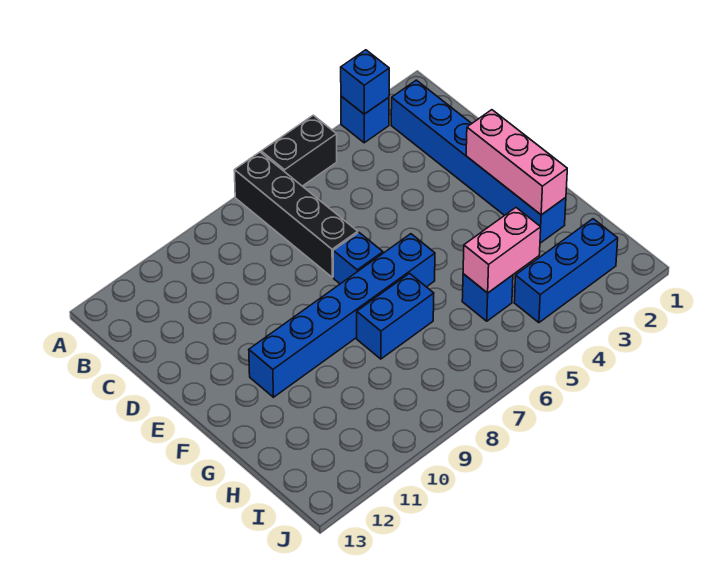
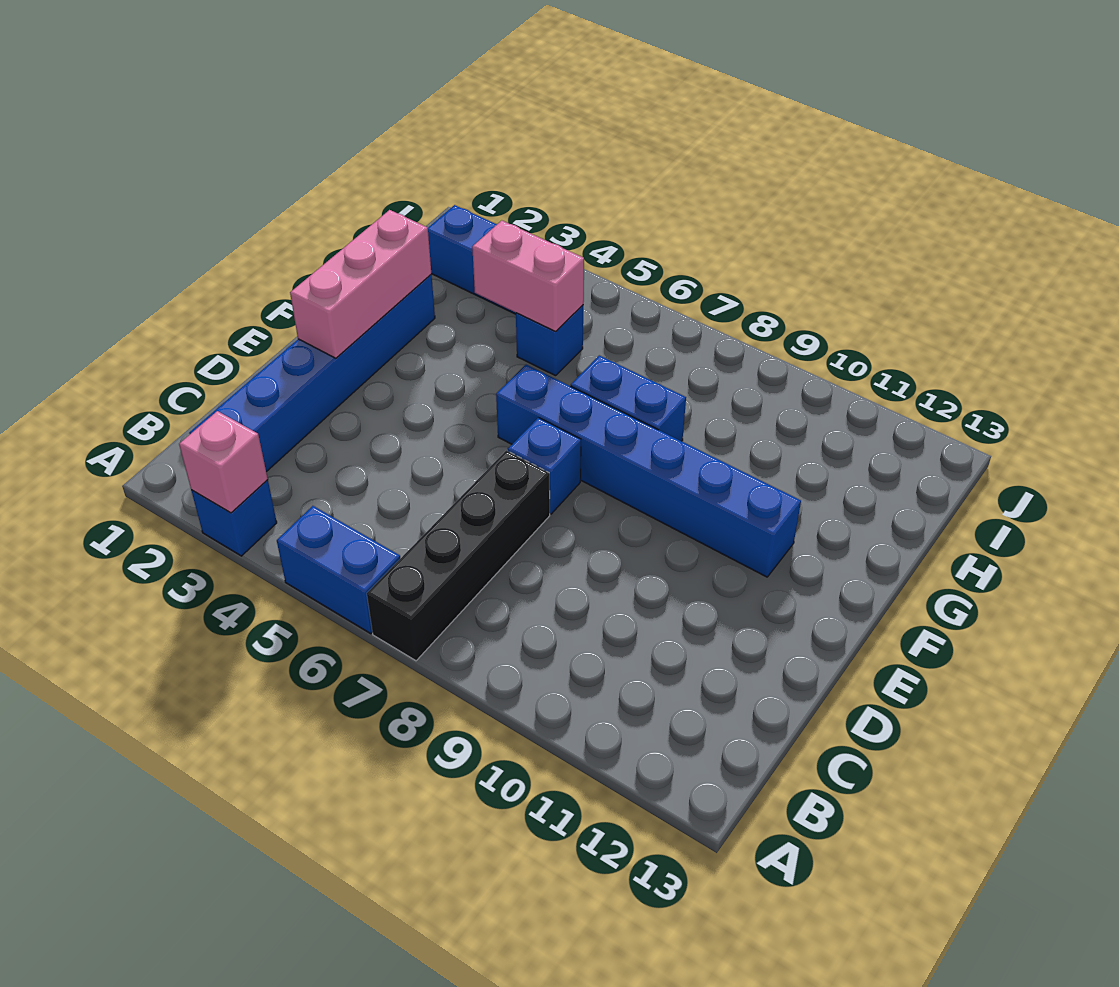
blue brick A3 level 2 -> pink brick A3 level 2
black brick A5:A6 level 1 -> blue brick A5:A6 level 1

